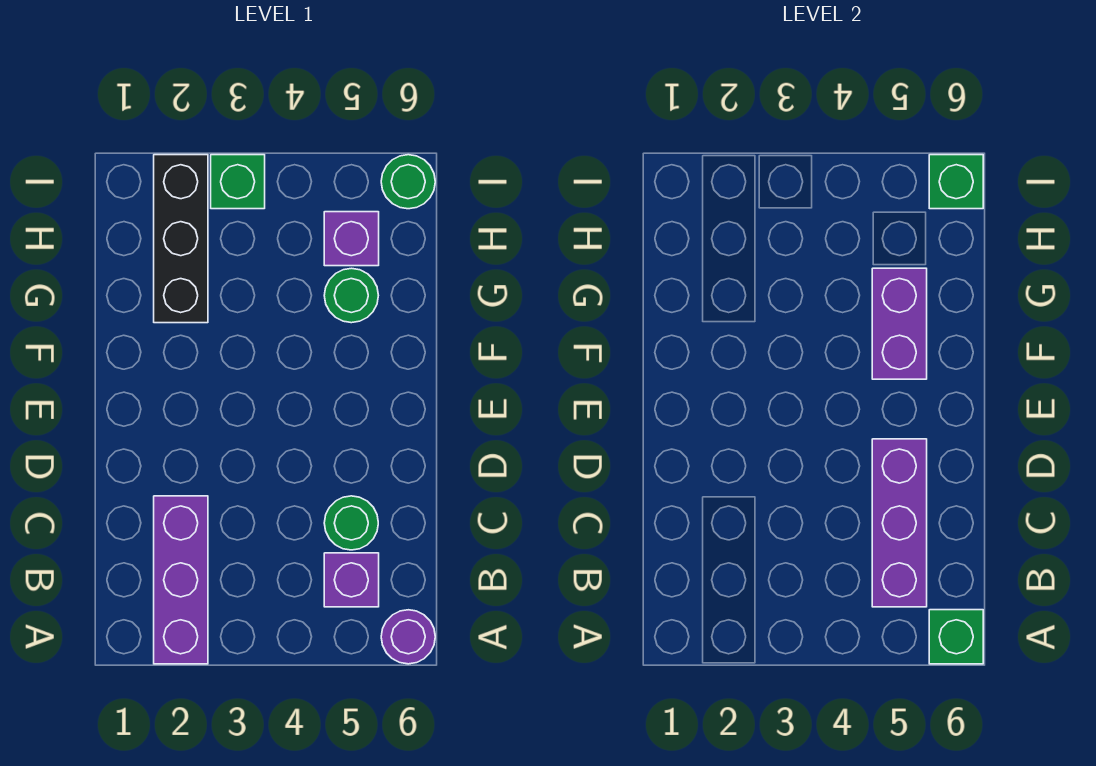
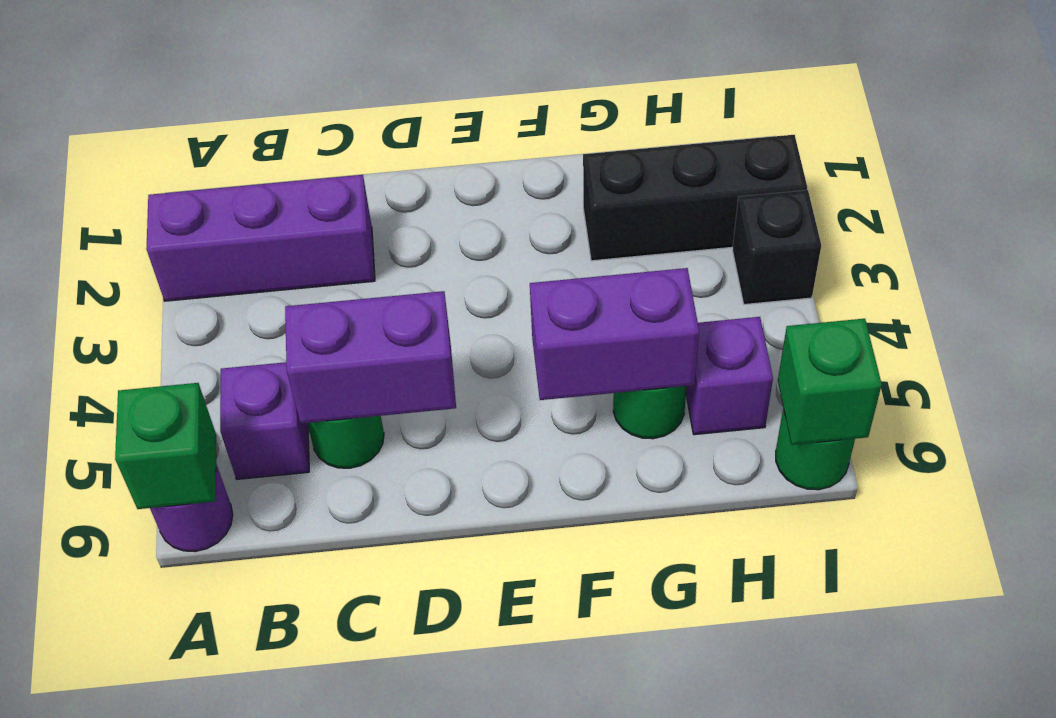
purple brick B5:D5 level 2 -> purple brick C5:D5 level 2
green brick I3 level 1 -> black brick I3 level 1

